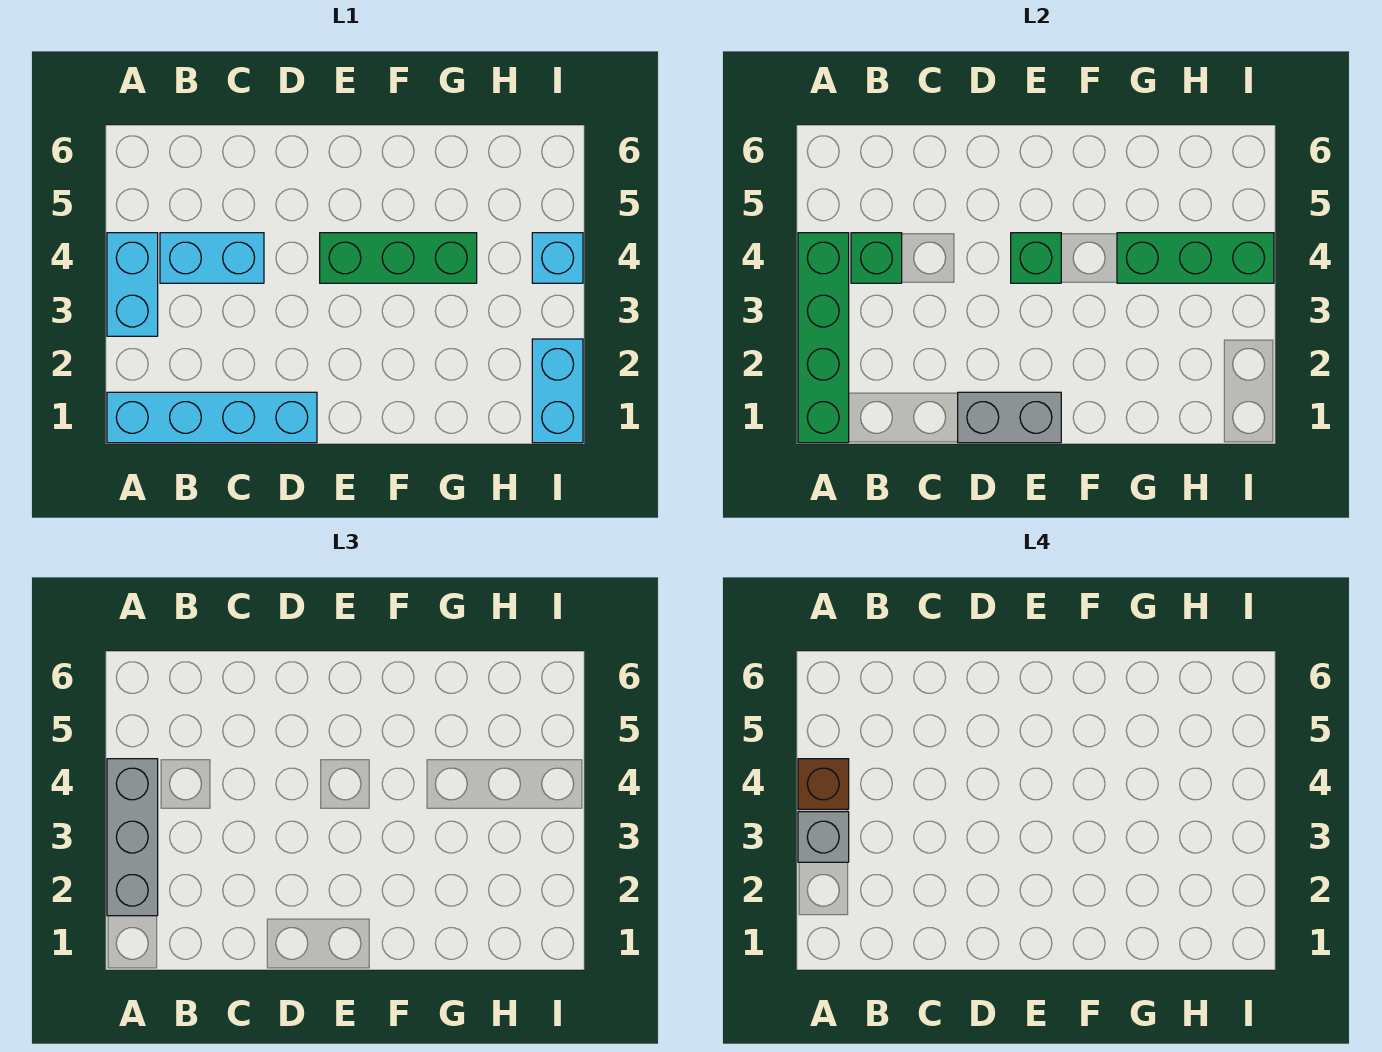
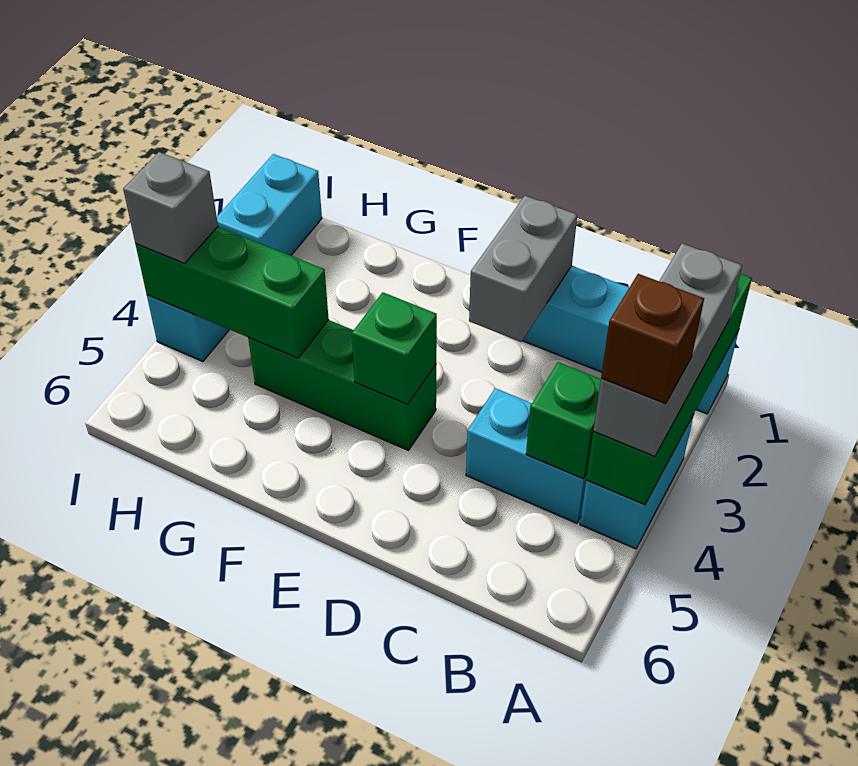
grey brick A3 level 4 -> grey brick I4 level 3
grey brick D1:E1 level 2 -> grey brick D1:D2 level 2

